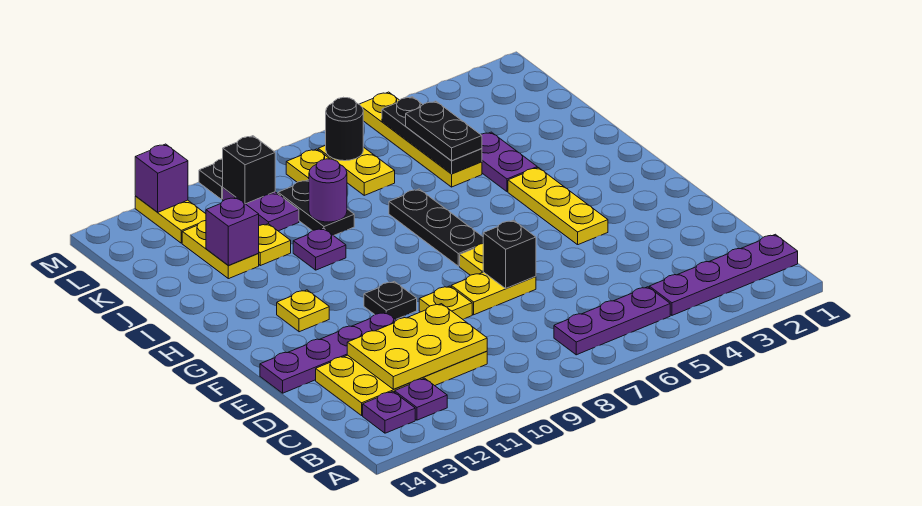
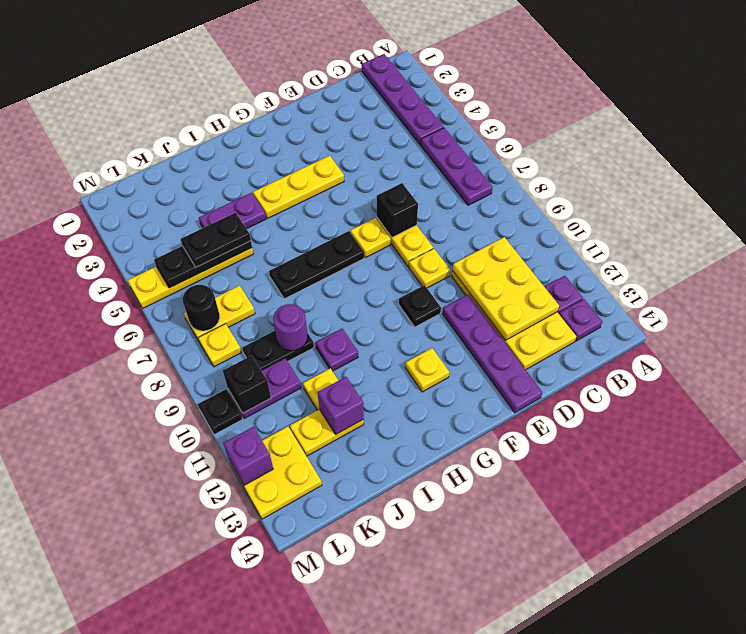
yellow plate L12:M12 level 1 -> yellow plate L12:M13 level 1

